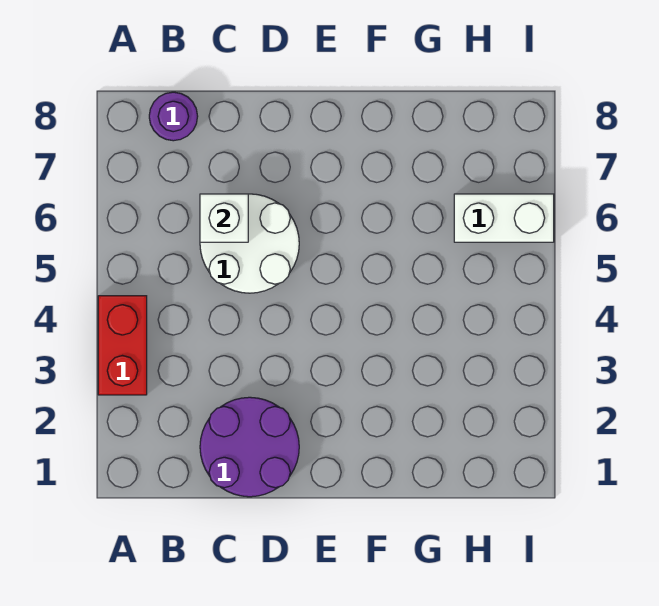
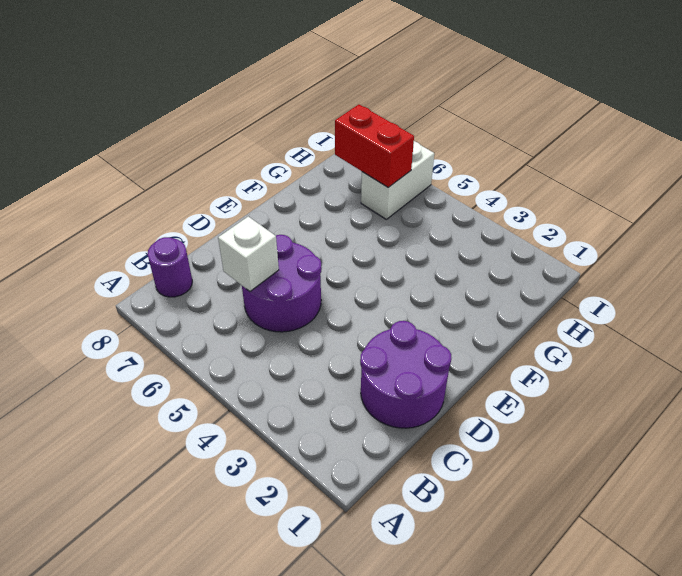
red brick A3:A4 level 1 -> red brick H6:H7 level 2
white round brick C5:D6 level 1 -> purple round brick C5:D6 level 1

